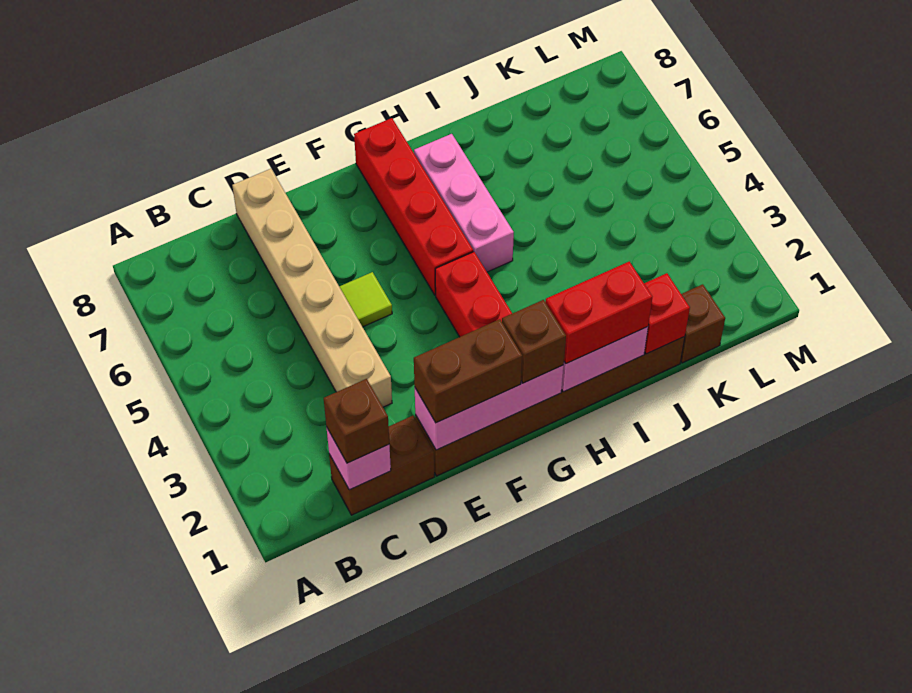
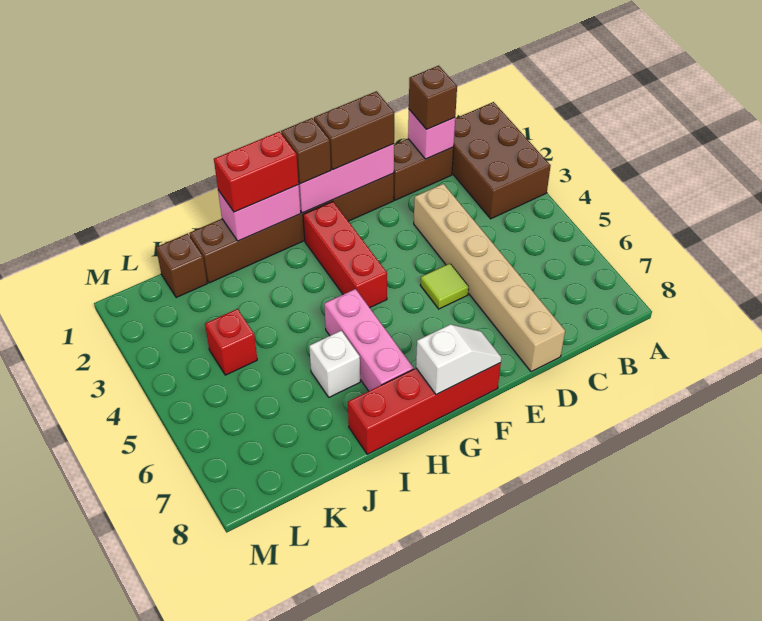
none -> brown brick A1:B3 level 1
none -> white slope F8:G8 level 2 top G
red brick G5:G8 level 1 -> red brick F8:I8 level 1
none -> white brick I6 level 1
red brick J1 level 2 -> red brick K4 level 1

